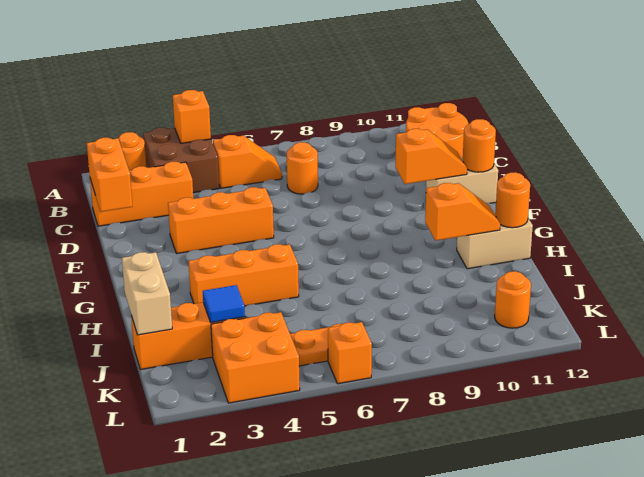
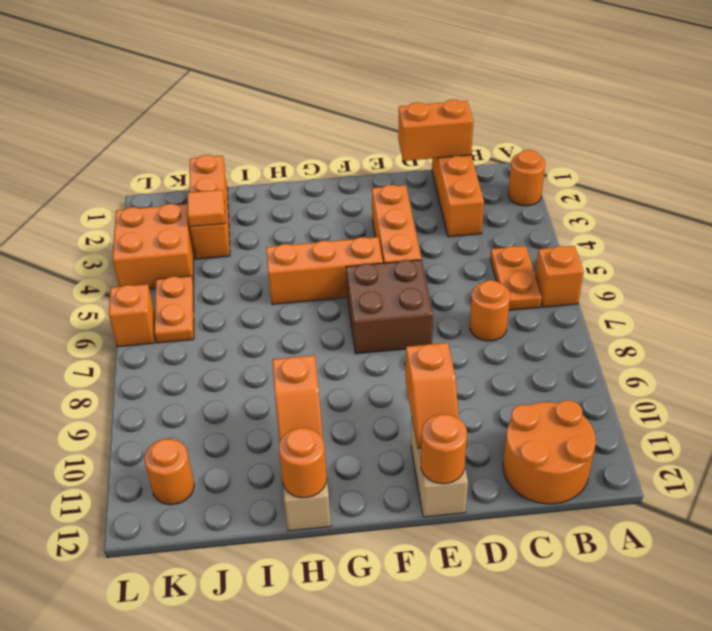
brown brick A3:B4 level 1 -> brown brick E6:F7 level 1
orange brick A4 level 2 -> orange brick A6 level 1
orange slope B5:B6 level 1 top 5 -> orange plate B5:B6 level 1
orange brick H3:H5 level 1 -> orange brick F5:H5 level 1
tan brick I1:J1 level 2 -> none
blue tile J3 level 2 -> orange tile J3 level 2

